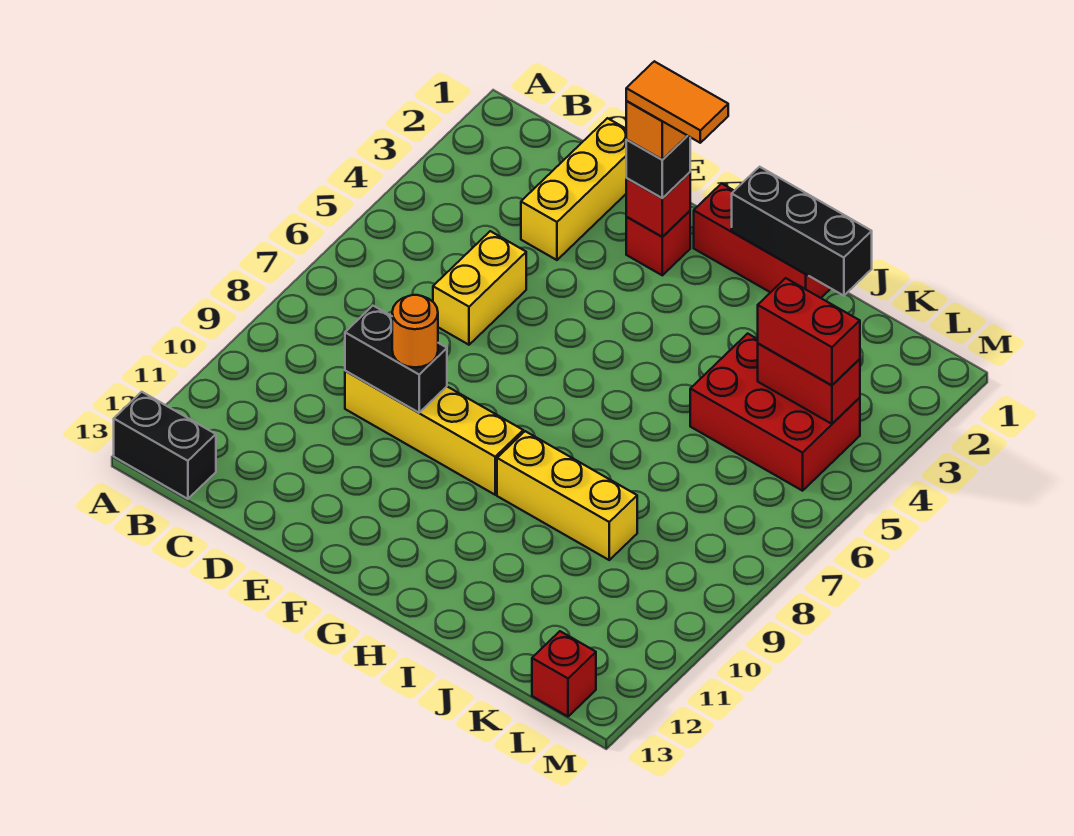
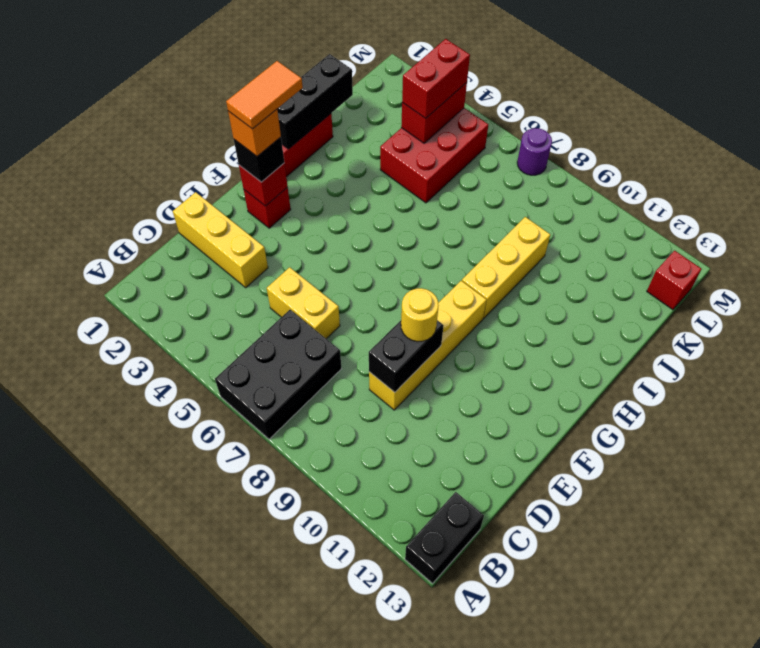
none -> black brick A6:C7 level 1
orange round brick E9 level 3 -> yellow round brick E9 level 3
none -> purple round brick M7 level 1

